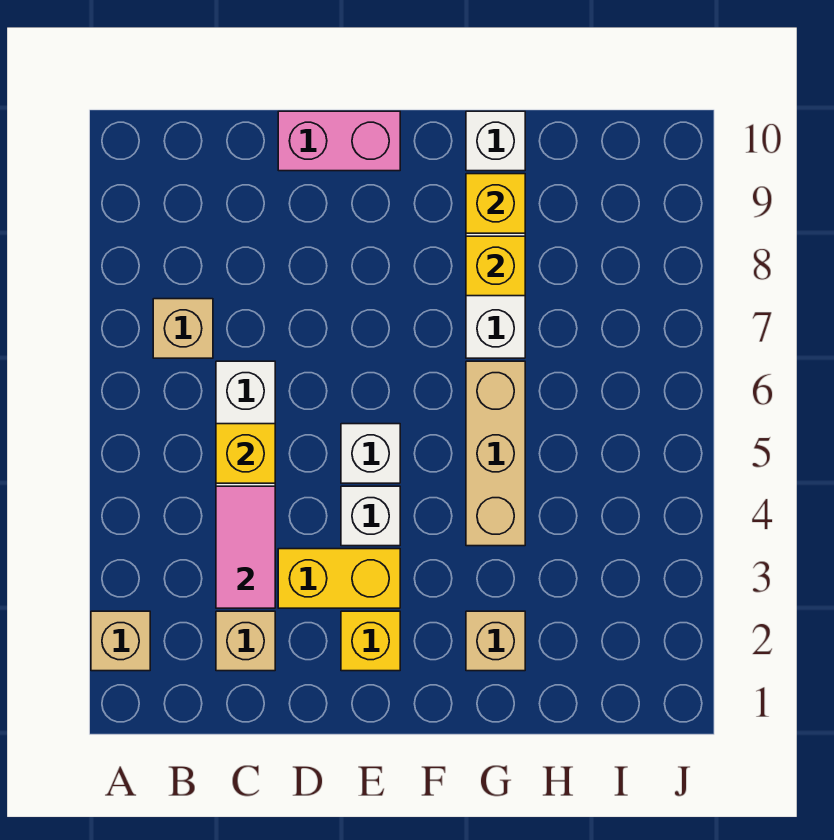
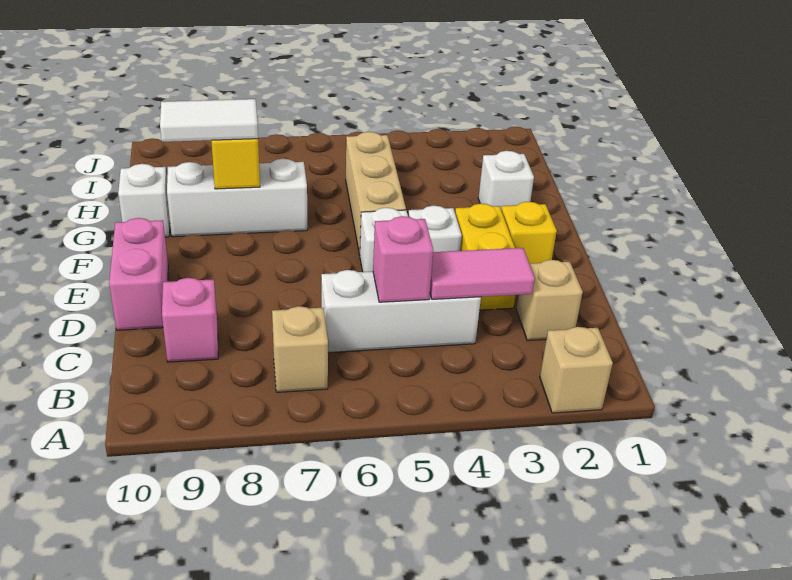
yellow brick C5 level 2 -> pink brick C5 level 2
none -> pink brick C9 level 1
tan brick G2 level 1 -> white brick G2 level 1
tan brick G4:G6 level 1 -> tan brick F5:H5 level 1
none -> white tile G8:G9 level 3
yellow brick G9 level 2 -> none

